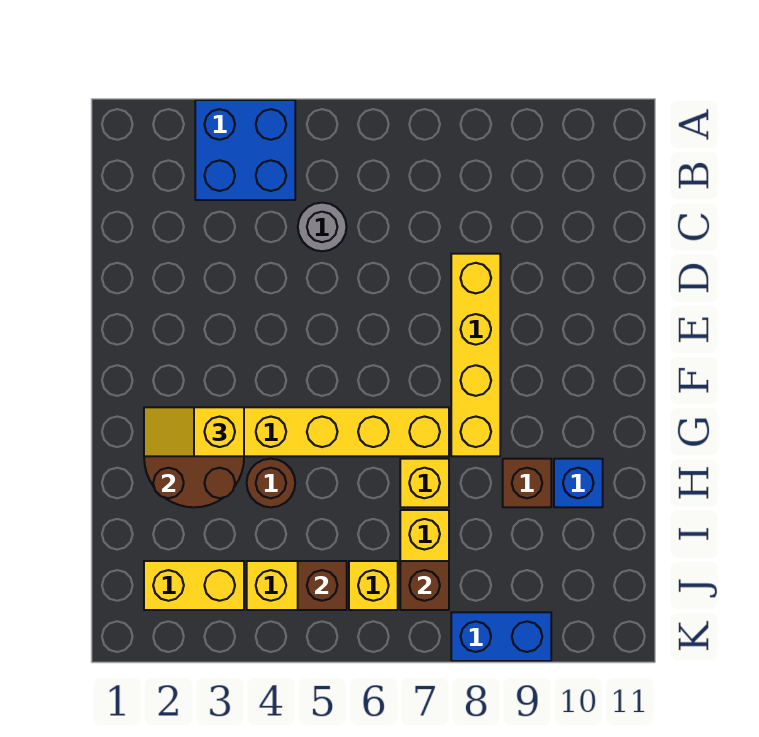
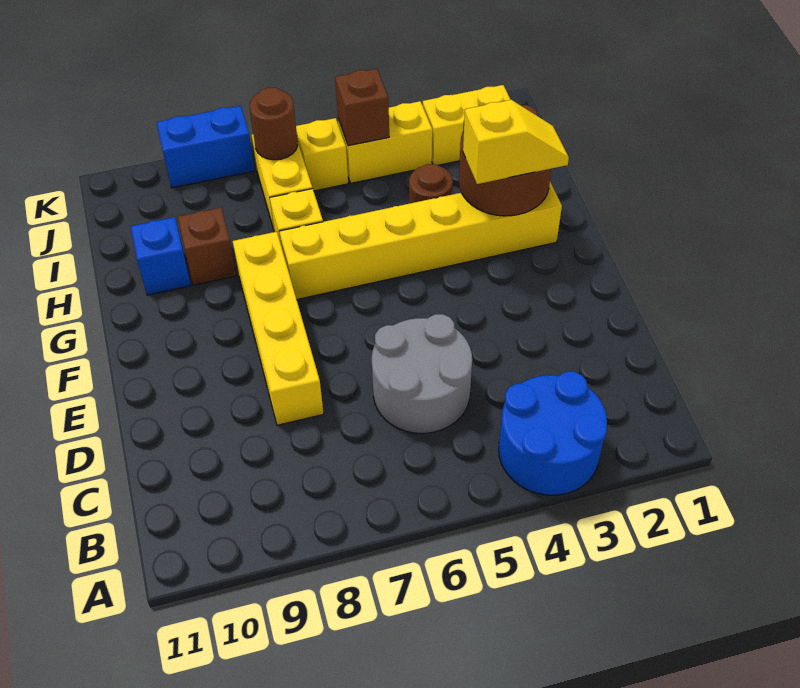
blue brick A3:B4 level 1 -> blue round brick A3:B4 level 1
grey round brick C5 level 1 -> grey round brick C5:D6 level 1
brown brick J7 level 2 -> brown round brick J7 level 2

